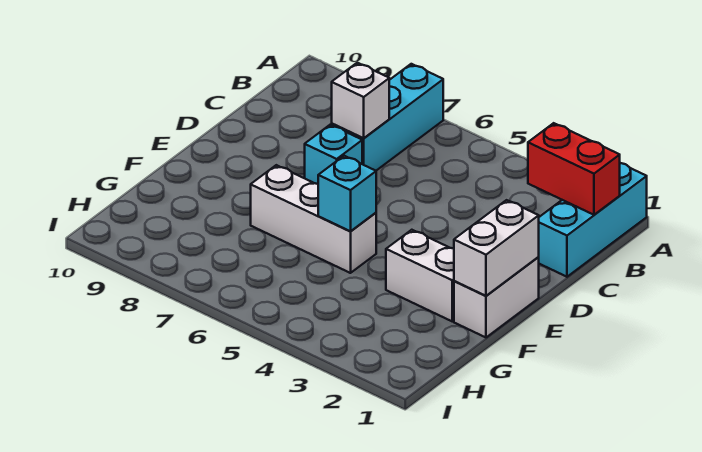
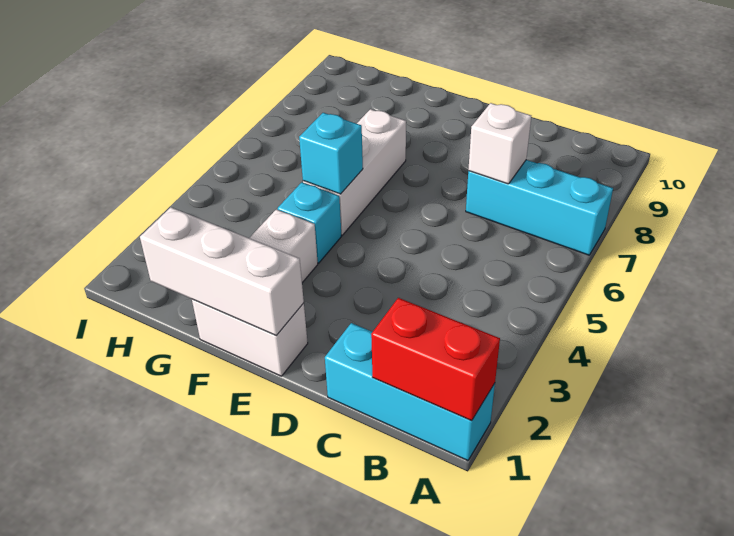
red brick B1:B2 level 2 -> red brick A1:B1 level 2
cyan brick D7 level 1 -> cyan brick F4 level 1
white brick E1:F1 level 2 -> white brick E1:G1 level 2

